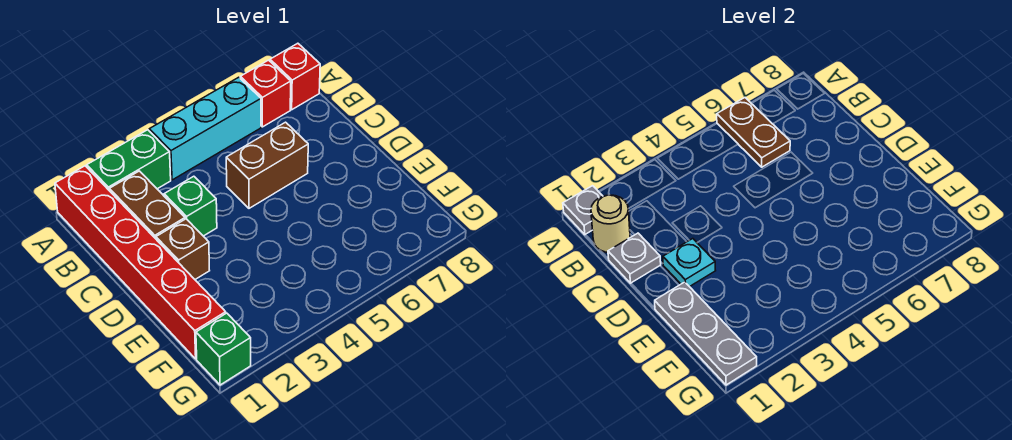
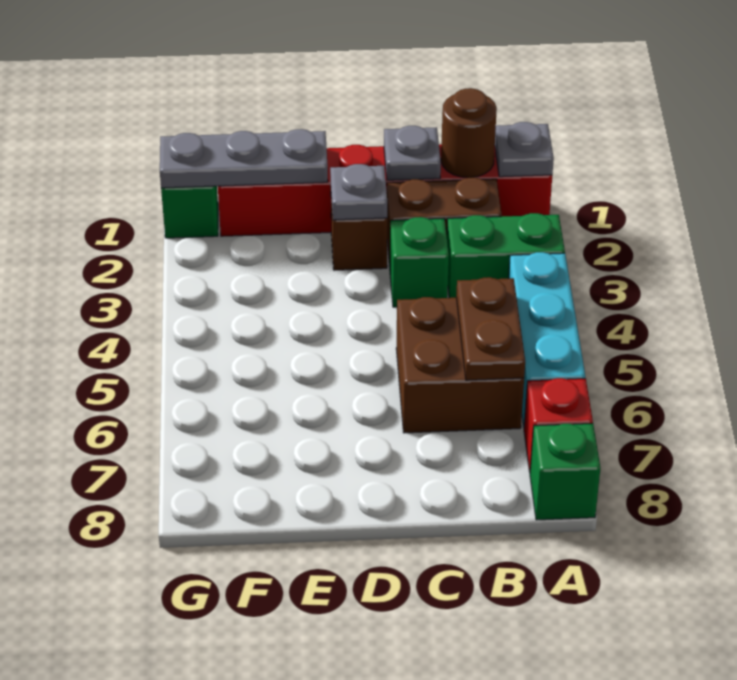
green brick A2:A3 level 1 -> green brick A3:B3 level 1
brown plate A6:B6 level 2 -> brown plate B5:B6 level 2
red brick A8 level 1 -> green brick A8 level 1
tan round brick B1 level 2 -> brown round brick B1 level 2
brown brick C5:C6 level 1 -> brown brick B5:C6 level 1
cyan plate D2 level 2 -> grey plate D2 level 2

